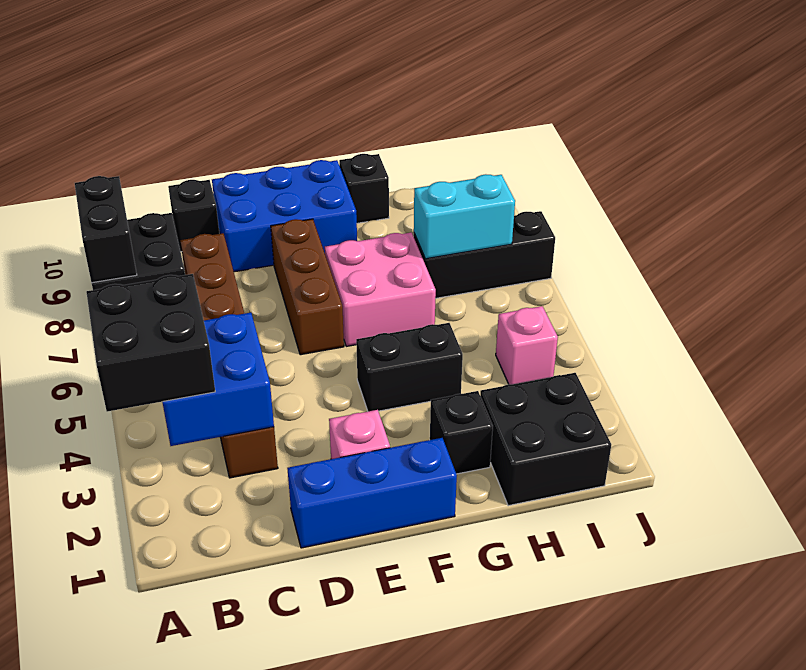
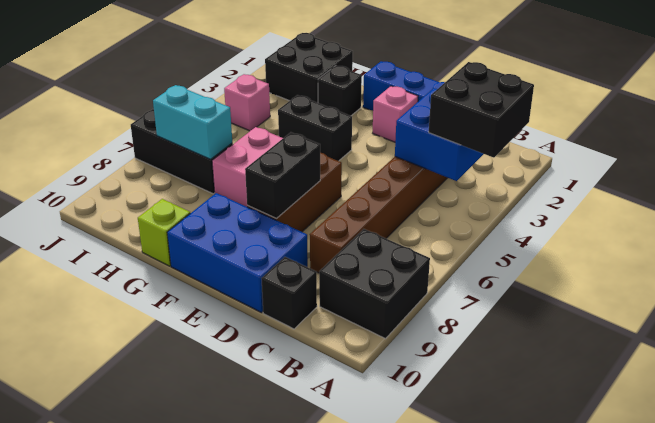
black brick A8:A9 level 2 -> black brick E7:E8 level 2
black brick G10 level 1 -> lime brick G10 level 1

